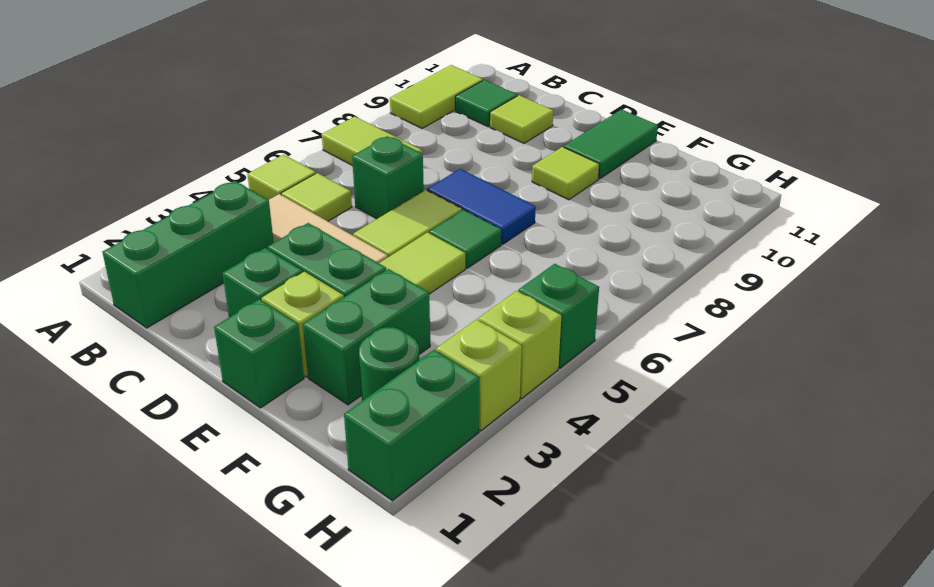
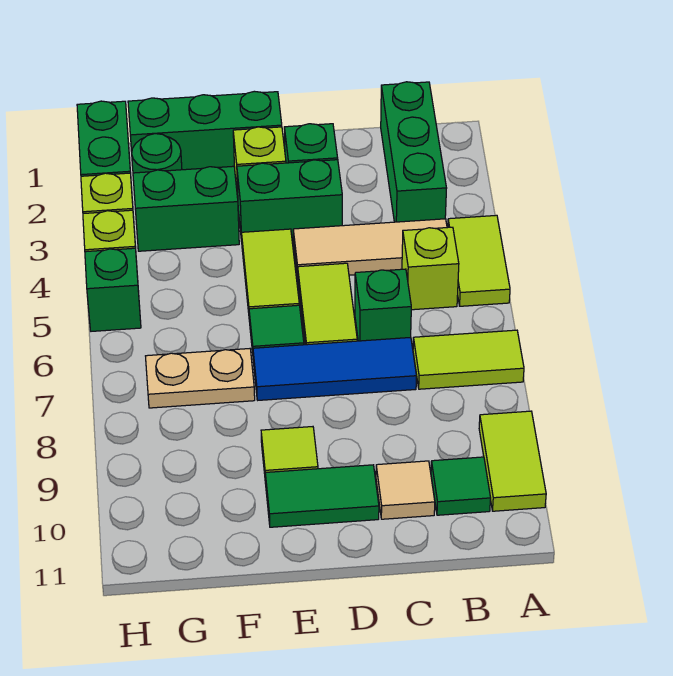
lime tile A5 level 1 -> lime tile A4:A5 level 1
lime tile B5 level 1 -> lime brick B5 level 1
lime tile C10 level 1 -> tan tile C10 level 1
blue tile D7:E7 level 1 -> blue tile C7:E7 level 1
green brick E1 level 1 -> green brick E1:G1 level 1
green tile E10:E11 level 1 -> green tile D10:E10 level 1
green brick F2:F3 level 1 -> green brick F3:G3 level 1
none -> tan plate F7:G7 level 1

